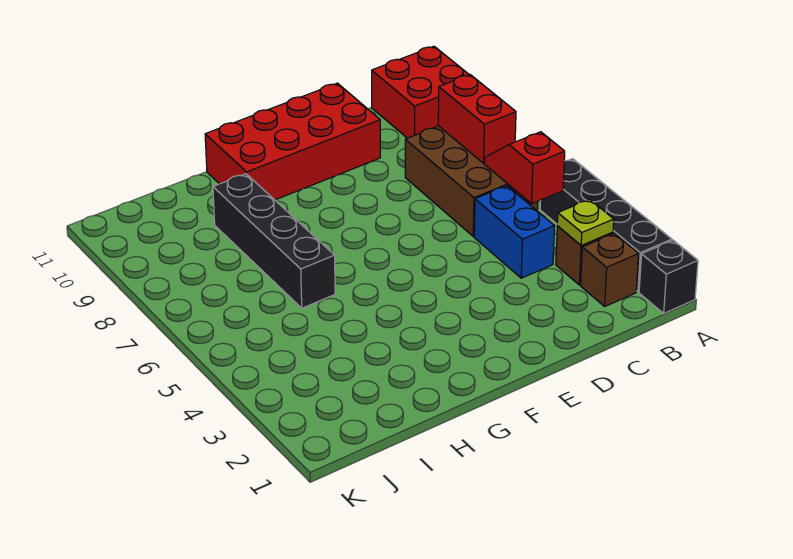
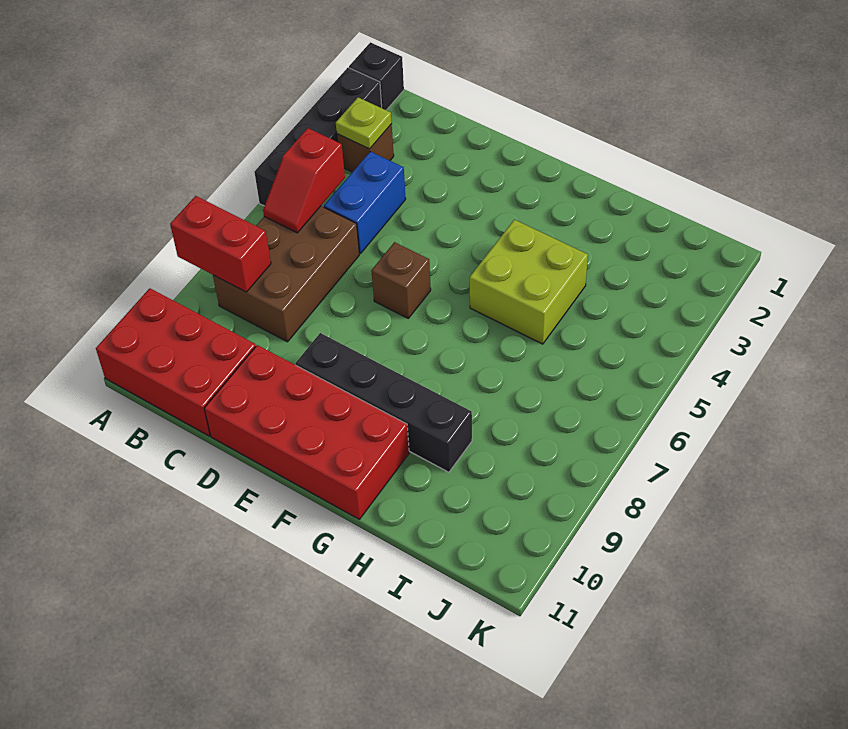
red brick A10:B11 level 1 -> red brick A10:C11 level 1
brown brick B2 level 1 -> brown brick E6 level 1
red brick B7:B8 level 2 -> red brick A8:B8 level 2
none -> lime brick G4:H5 level 1
black brick H6:H9 level 1 -> black brick E9:H9 level 1

